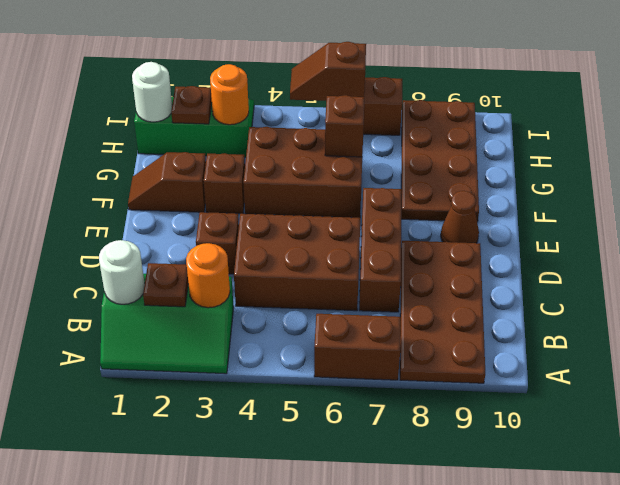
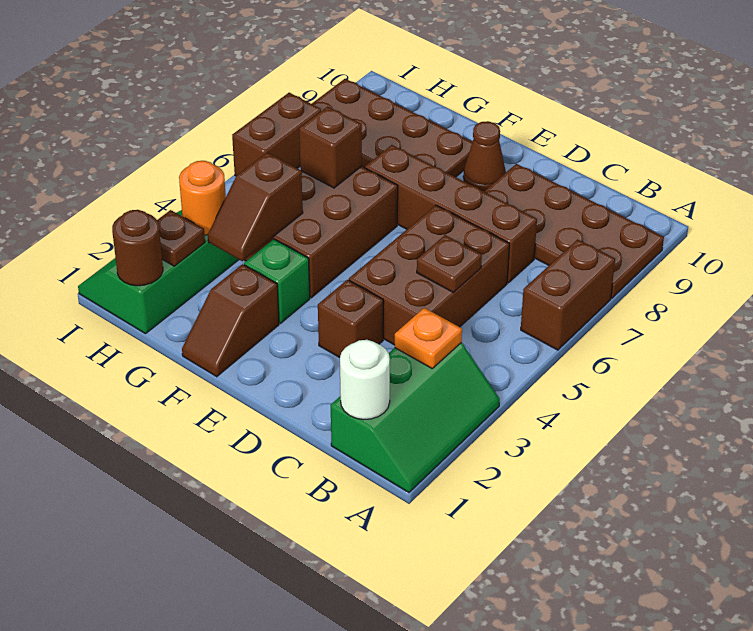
brown plate B2 level 2 -> brown plate C5 level 2
orange round brick B3 level 2 -> orange plate B3 level 2
brown brick C7:E7 level 1 -> brown brick C7:F7 level 1
brown brick F3 level 1 -> green brick F3 level 1
white round brick H1 level 2 -> brown round brick H1 level 2
brown slope I5:I6 level 2 top 6 -> brown slope G3:G4 level 2 top 4

